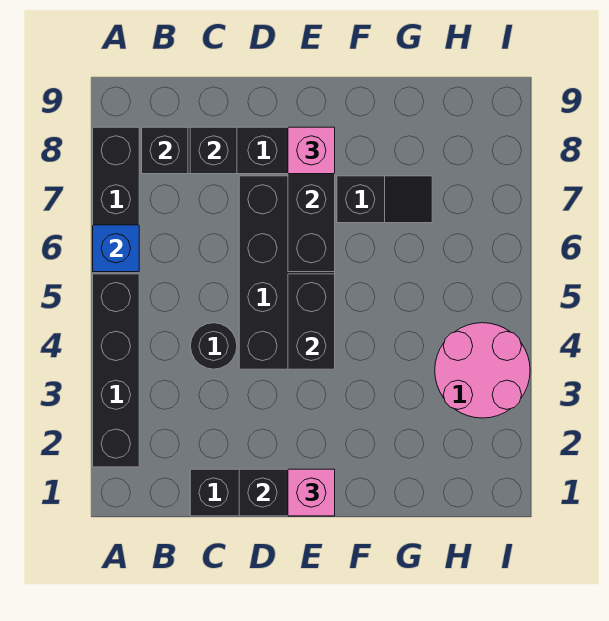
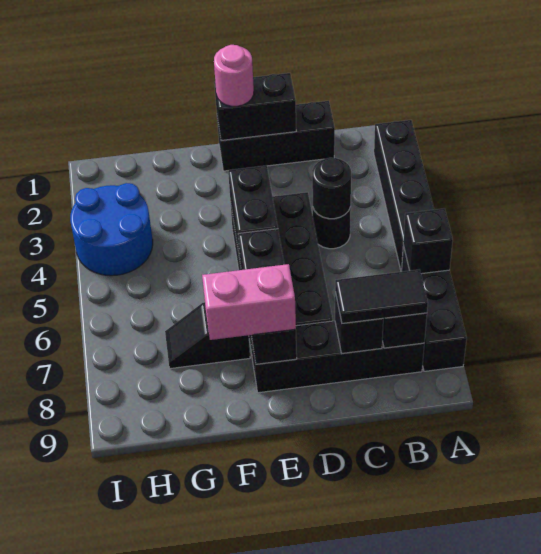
blue brick A6 level 2 -> black brick A6 level 2
none -> black tile B8:C8 level 3
none -> black round brick C4 level 2
pink brick E1 level 3 -> pink round brick E1 level 3
pink brick E8 level 3 -> pink brick E8:F8 level 3
pink round brick H3:I4 level 1 -> blue round brick H3:I4 level 1

